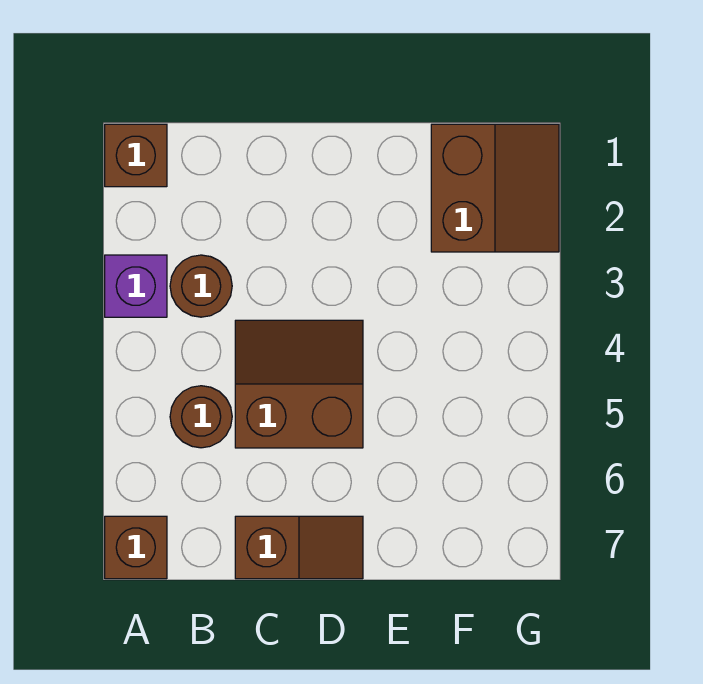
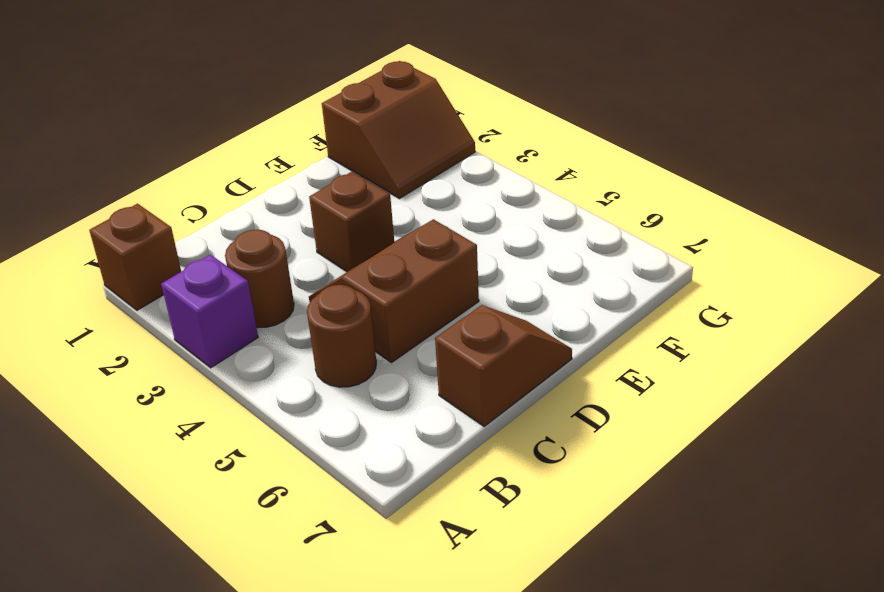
brown brick A7 level 1 -> brown brick D3 level 1
brown slope F1:G2 level 1 top F -> brown slope F1:G2 level 1 top 1

